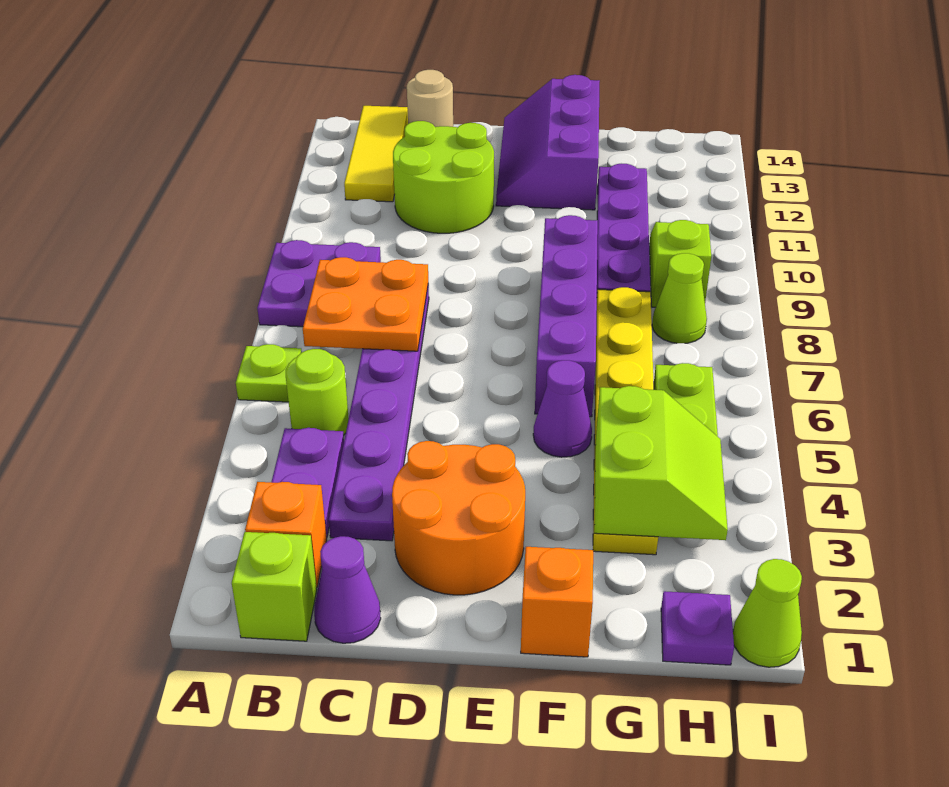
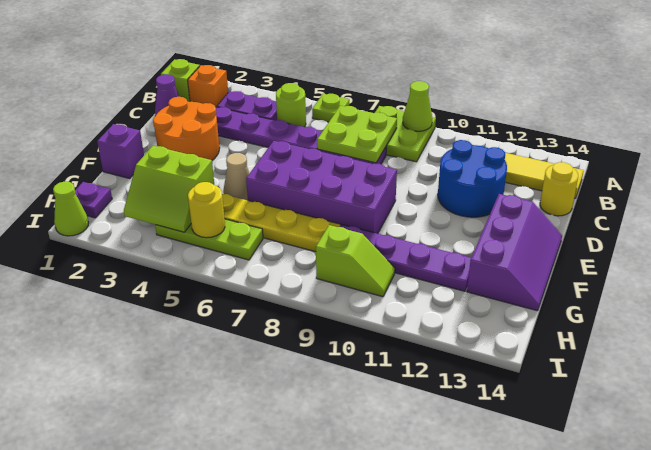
purple plate A8:B9 level 1 -> lime plate A8:B9 level 1
orange plate B7:C8 level 2 -> lime plate B7:C8 level 2
lime round brick C11:D12 level 1 -> blue round brick C11:D12 level 1
tan round brick C14 level 1 -> yellow round brick C14 level 1
purple slope E12:F14 level 1 top F -> purple slope E13:G14 level 1 top 13
orange brick F1 level 1 -> purple brick F1 level 1
purple cone F5 level 1 -> tan cone F5 level 1
purple brick F6:F9 level 1 -> purple brick E6:F9 level 1
none -> yellow round brick H5 level 2
lime cone H8 level 1 -> lime cone A9 level 2

